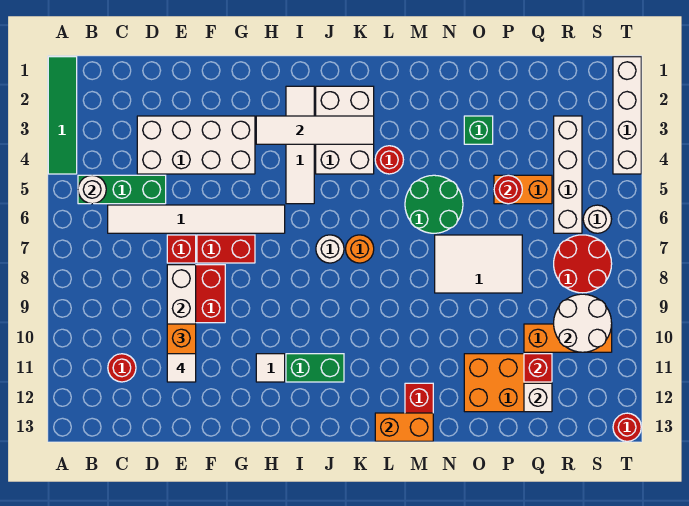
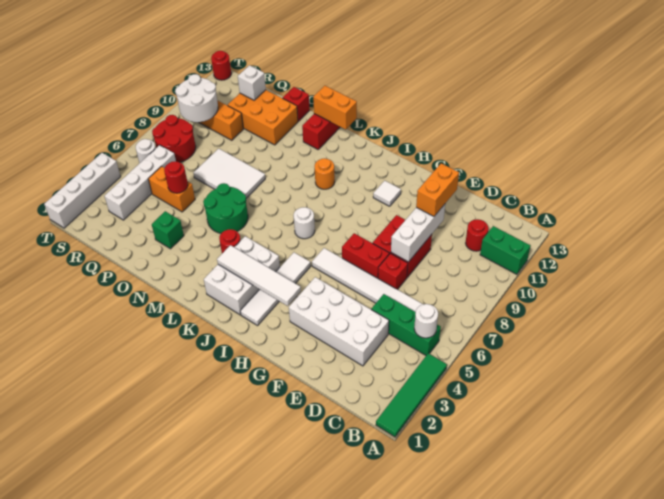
white tile E11 level 4 -> none
green brick I11:J11 level 1 -> green brick A11:B11 level 1
orange round brick K7 level 1 -> orange round brick K10 level 1
red brick Q11 level 2 -> red brick O13 level 1

